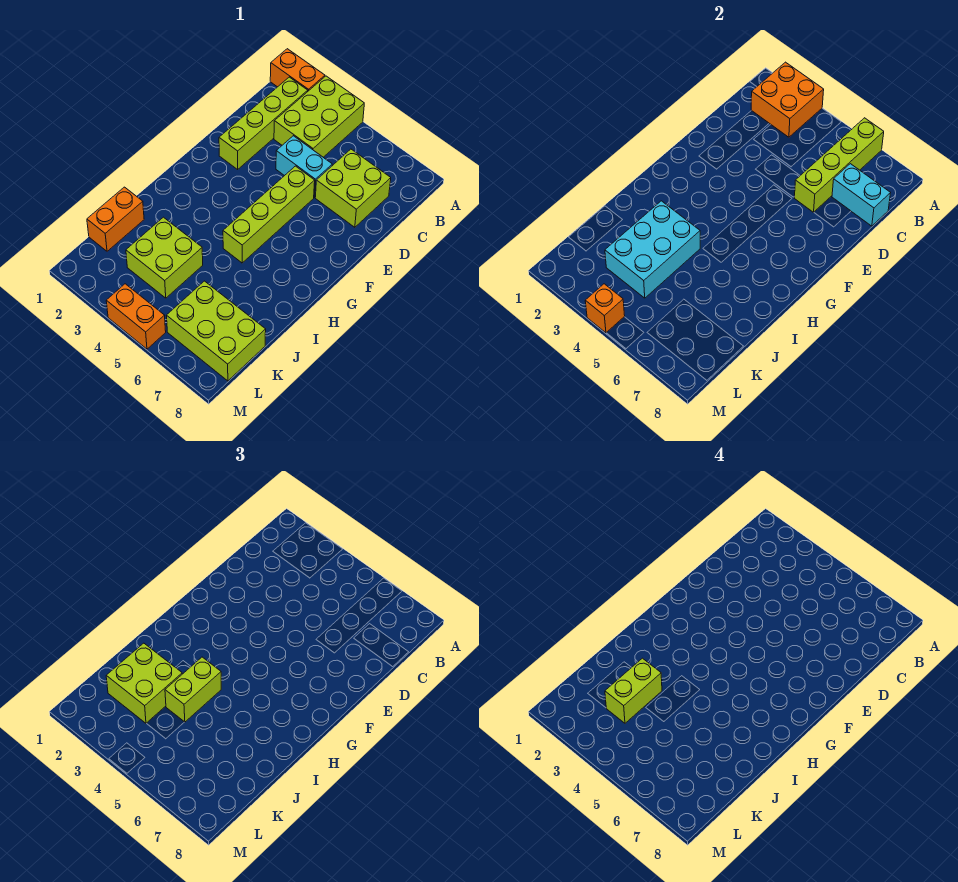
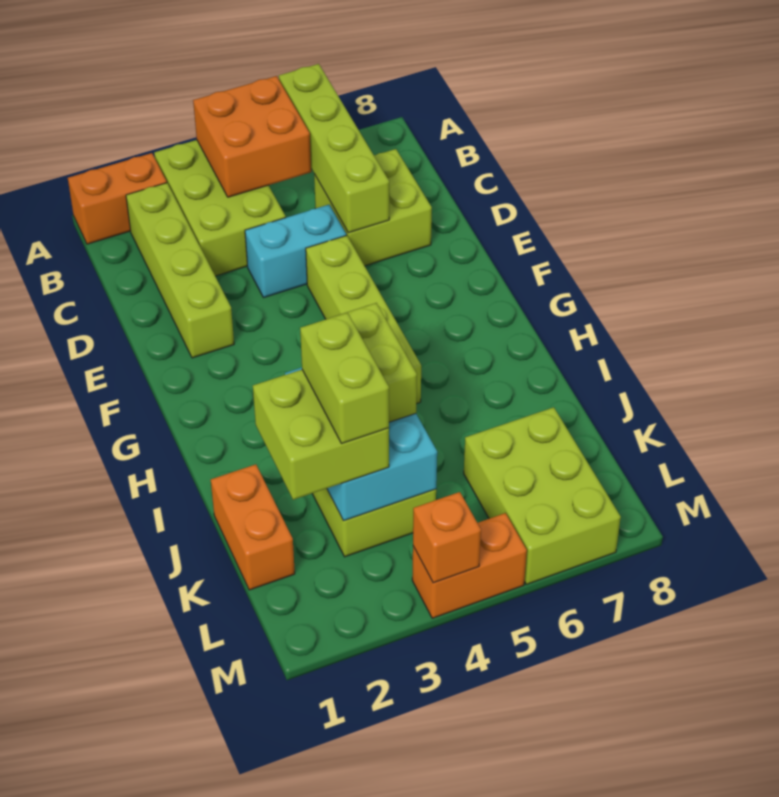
orange brick A2:B3 level 2 -> orange brick A4:B5 level 2
cyan brick C7:C8 level 2 -> none
lime brick K6:L8 level 1 -> lime brick K6:M7 level 1

